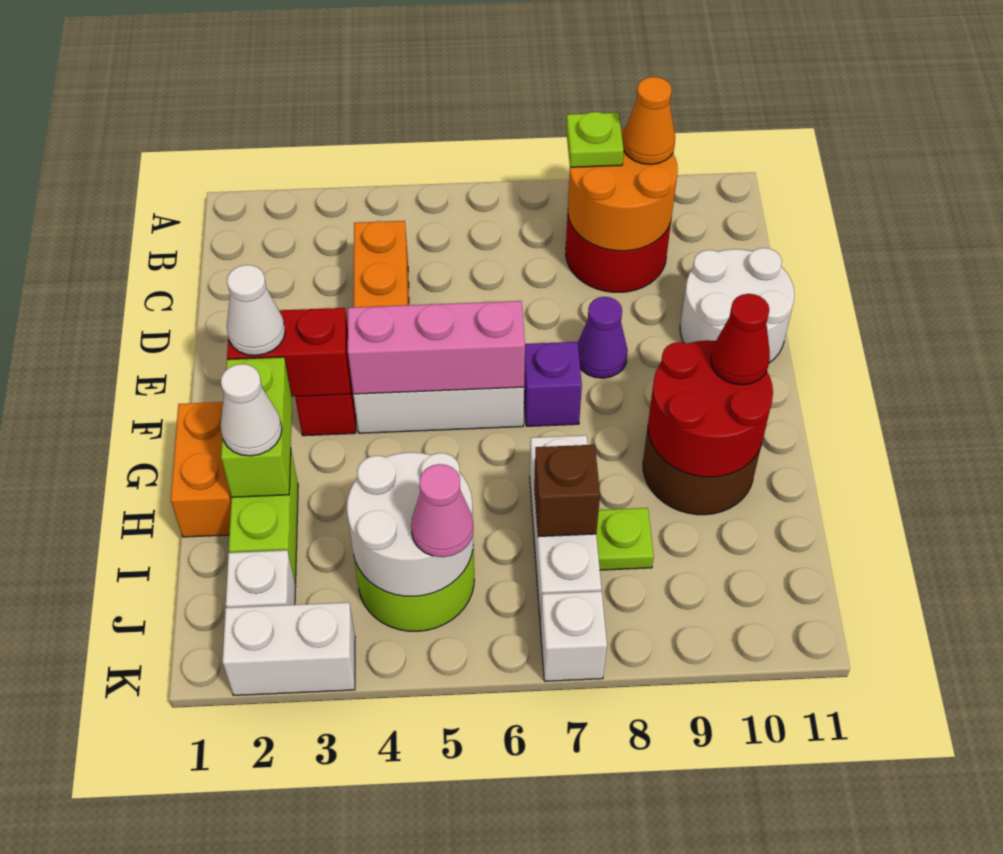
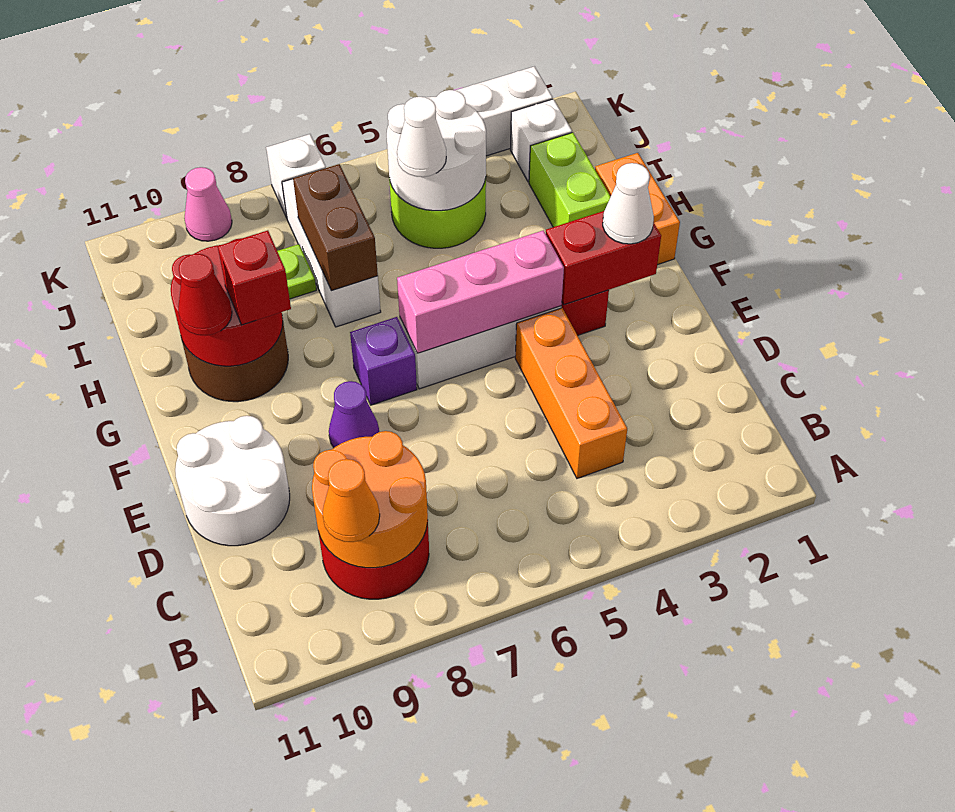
lime plate B8 level 3 -> none
lime brick G2:H2 level 2 -> none
none -> red brick G9 level 3
white cone H2 level 3 -> white cone I5 level 3
brown brick I7 level 2 -> brown brick H7:I7 level 2
pink cone J5 level 3 -> pink cone K9 level 1

